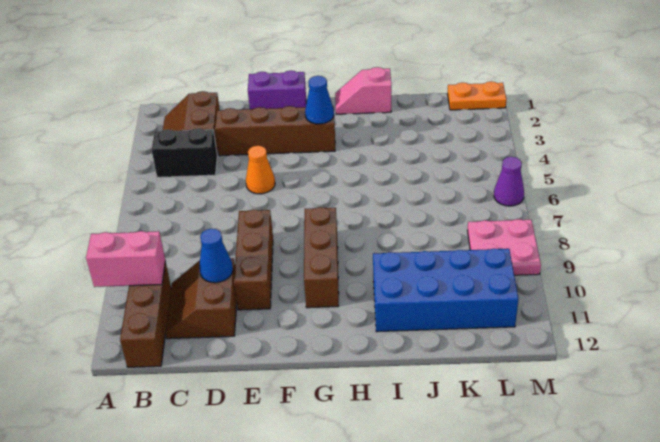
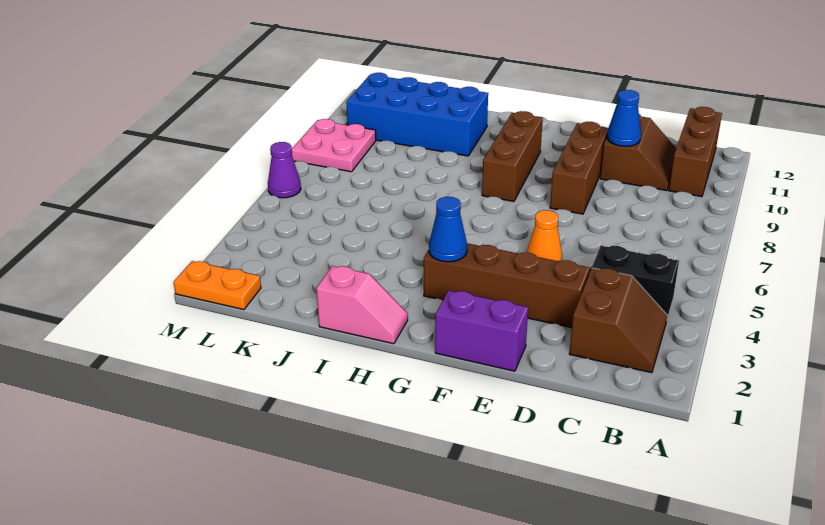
pink brick A10:B10 level 2 -> none

